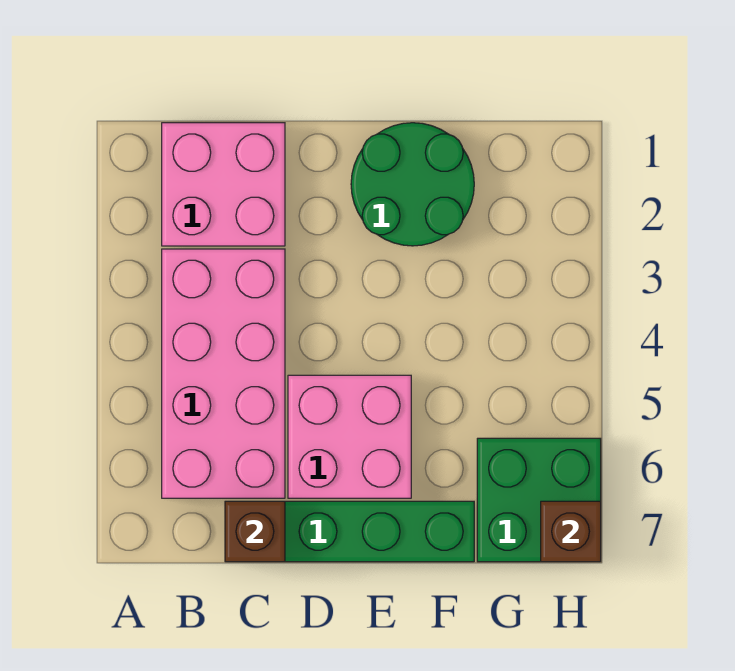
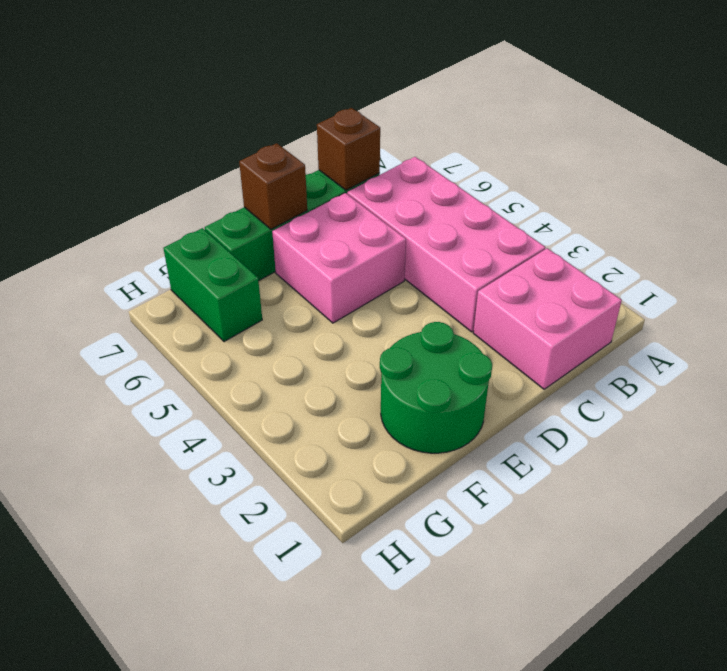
green brick G6:H7 level 1 -> green brick G6:G7 level 1
brown brick H7 level 2 -> brown brick E7 level 2

